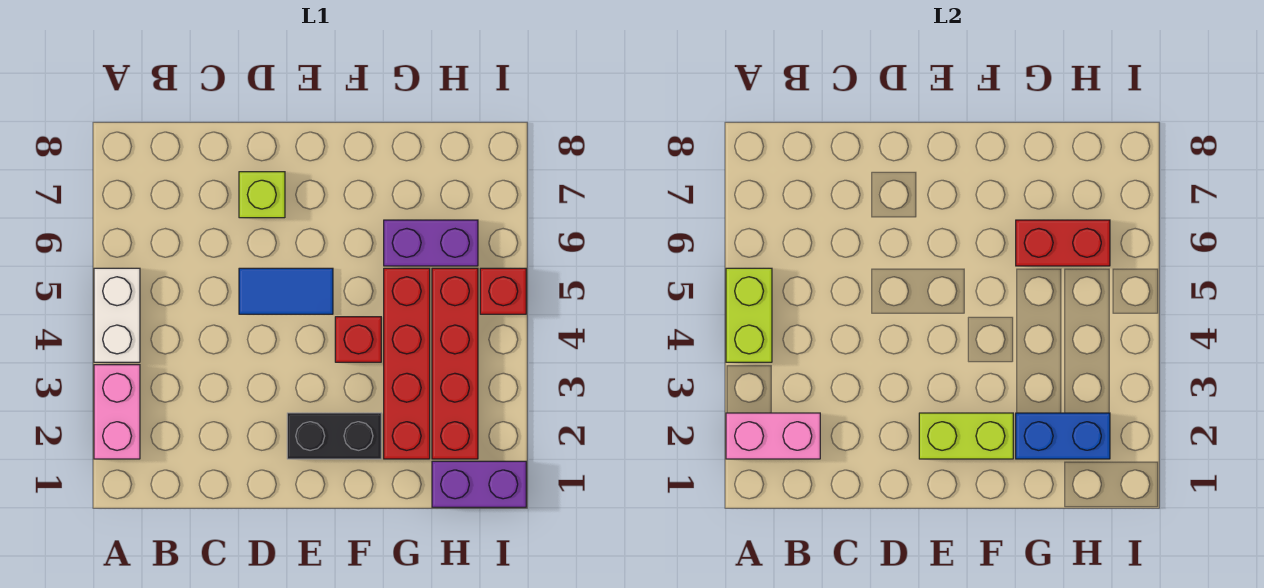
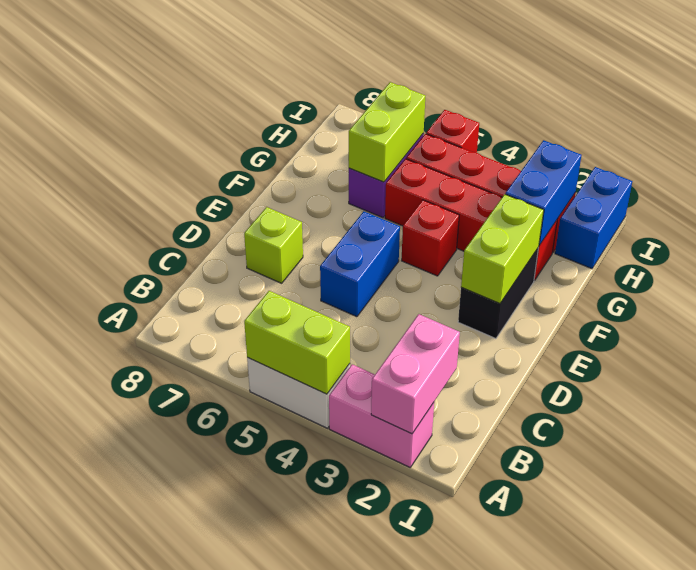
blue tile D5:E5 level 1 -> blue brick D5:E5 level 1
red brick G6:H6 level 2 -> lime brick G6:H6 level 2
purple brick H1:I1 level 1 -> blue brick H1:I1 level 1

